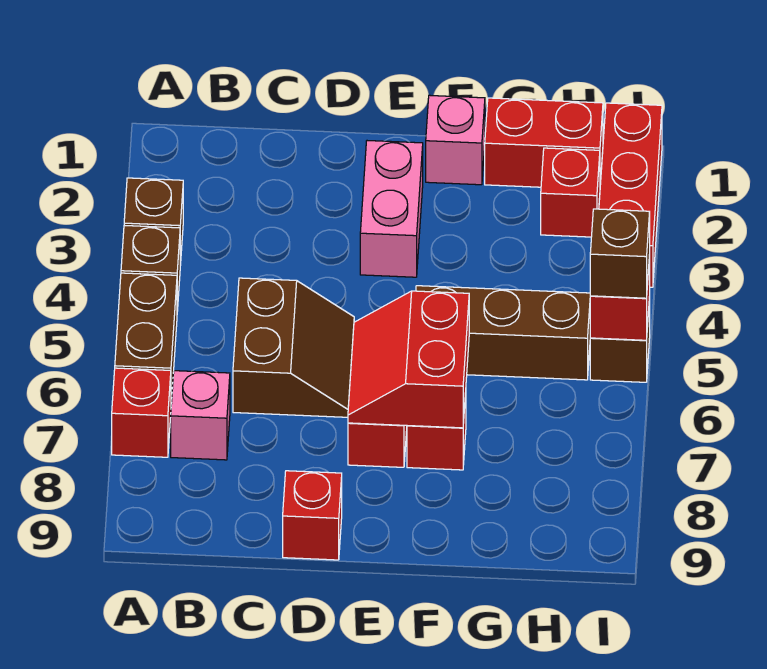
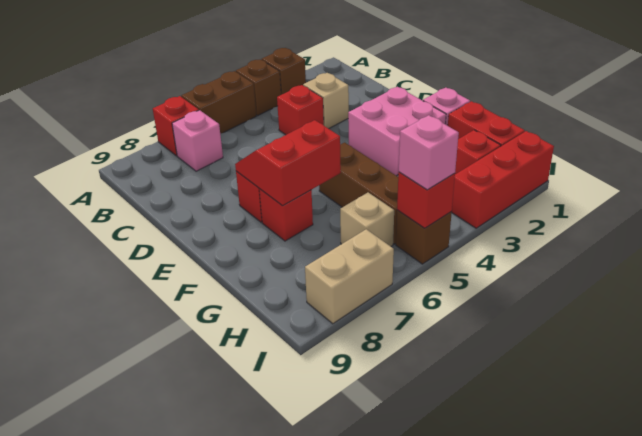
none -> tan brick C3 level 1
brown slope C5:D6 level 1 top C -> none
red brick D9 level 1 -> red brick C4 level 1
pink brick E2:E3 level 1 -> pink brick E2:F3 level 1
none -> tan brick H6 level 1
brown brick I5 level 3 -> pink brick I5 level 3
none -> tan brick I7:I8 level 1

